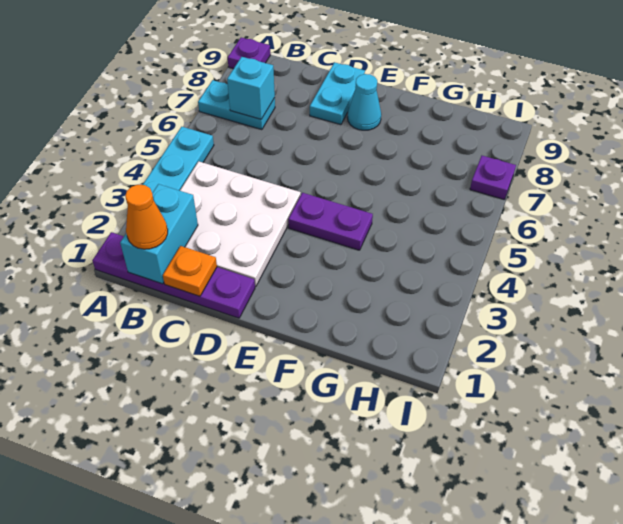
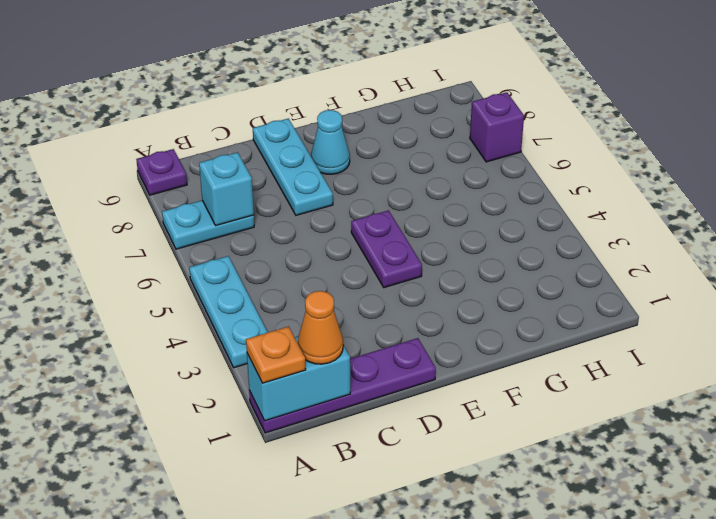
cyan brick B1:B2 level 2 -> cyan brick A1:B1 level 2
white plate B2:D4 level 1 -> none
orange plate C1 level 2 -> orange plate A1 level 3
cyan plate D8:D9 level 1 -> cyan plate D7:D9 level 1
purple plate E4:F4 level 1 -> purple plate E4:E5 level 1
purple plate I7 level 1 -> purple brick I7 level 1

